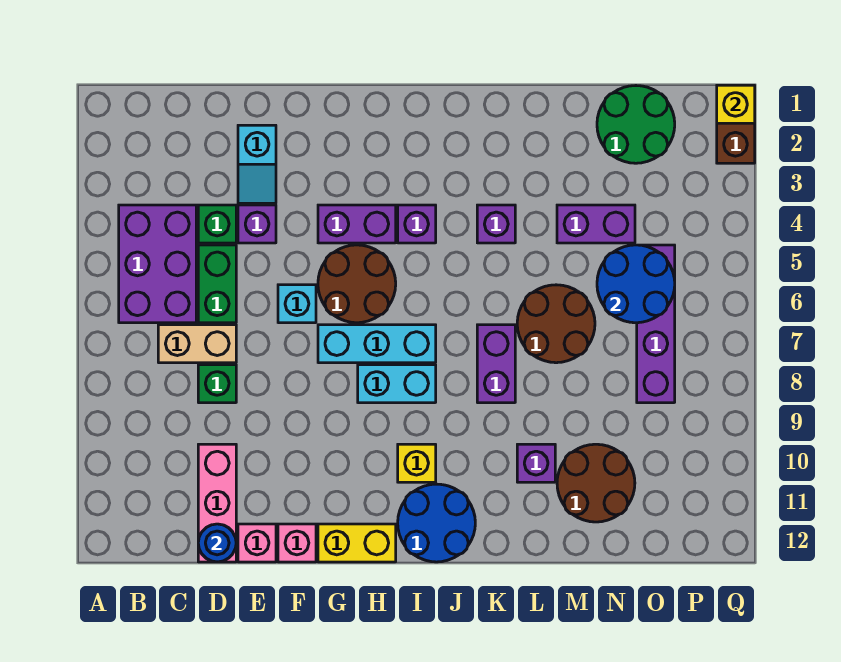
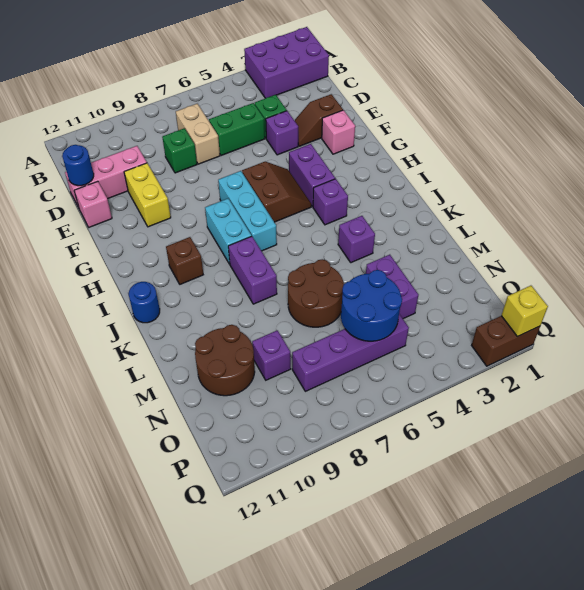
purple brick B4:C6 level 1 -> purple brick A1:B3 level 1
cyan slope E2:E3 level 1 top 2 -> brown slope E2:E3 level 1 top 2
cyan brick F6 level 1 -> none
pink brick F12 level 1 -> pink brick F2 level 1
brown round brick G5:H6 level 1 -> brown slope G5:H6 level 1 top 6
yellow brick G12:H12 level 1 -> yellow brick E10:F10 level 1
yellow brick I10 level 1 -> brown brick I10 level 1
blue round brick I11:J12 level 1 -> blue round brick J12 level 1
purple brick K7:K8 level 1 -> purple brick J8:K8 level 1
purple brick L10 level 1 -> purple brick N9 level 1
green round brick N1:O2 level 1 -> none

